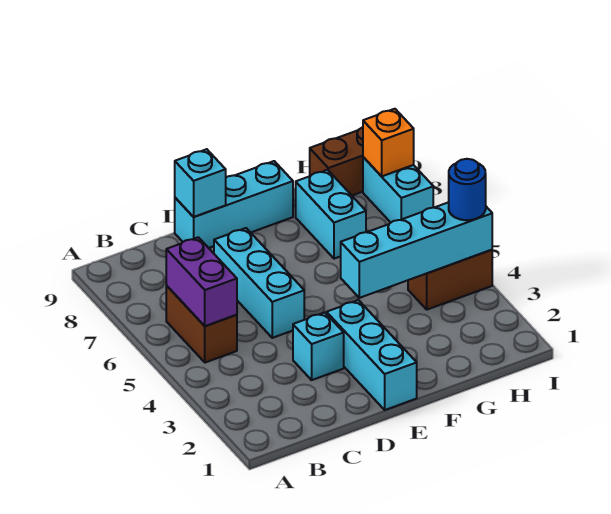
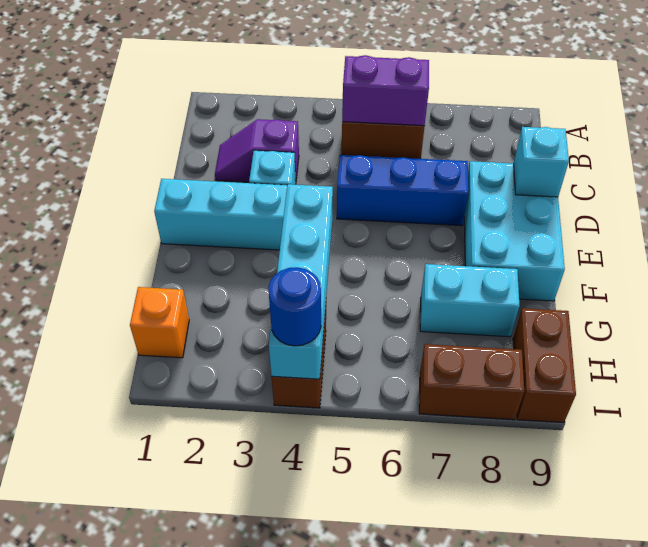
none -> purple slope C2:C3 level 1 top 3
cyan brick D5:D7 level 1 -> blue brick D5:D7 level 1
cyan brick D9:F9 level 1 -> cyan brick D8:F9 level 1
cyan brick I7:I8 level 1 -> brown brick I7:I8 level 1
orange brick I8 level 2 -> orange brick H1 level 1

